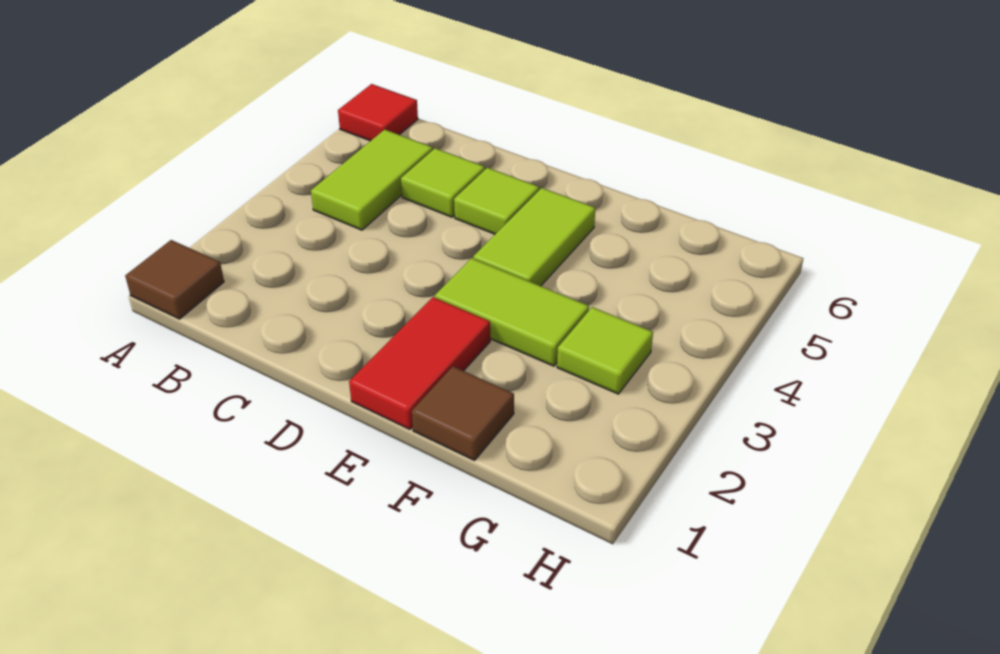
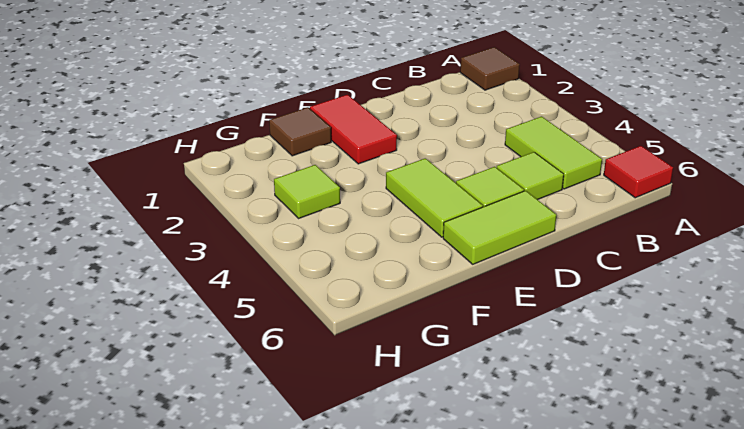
lime tile E3:F3 level 1 -> lime tile D6:E6 level 1

